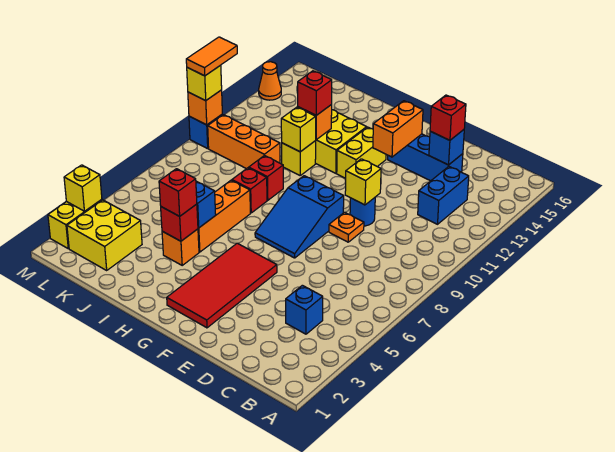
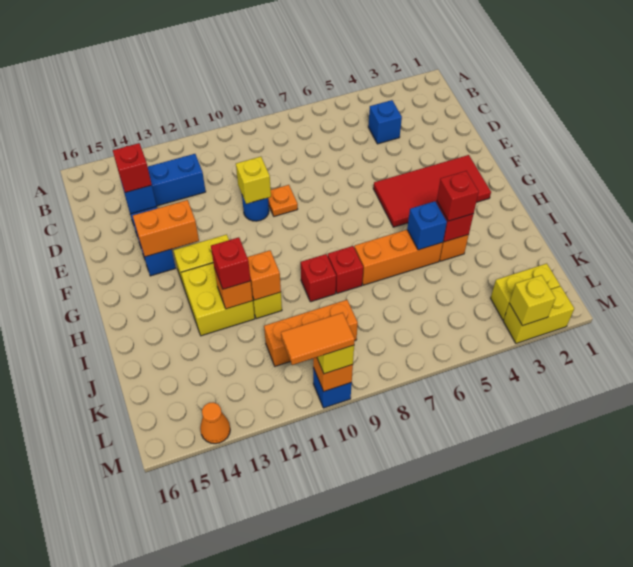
blue slope F7:G9 level 1 top 9 -> none
yellow brick I11 level 2 -> orange brick I11 level 2
orange brick J10:L10 level 1 -> orange brick K9:K11 level 1
yellow brick K2:L3 level 1 -> yellow brick L2:L3 level 1

